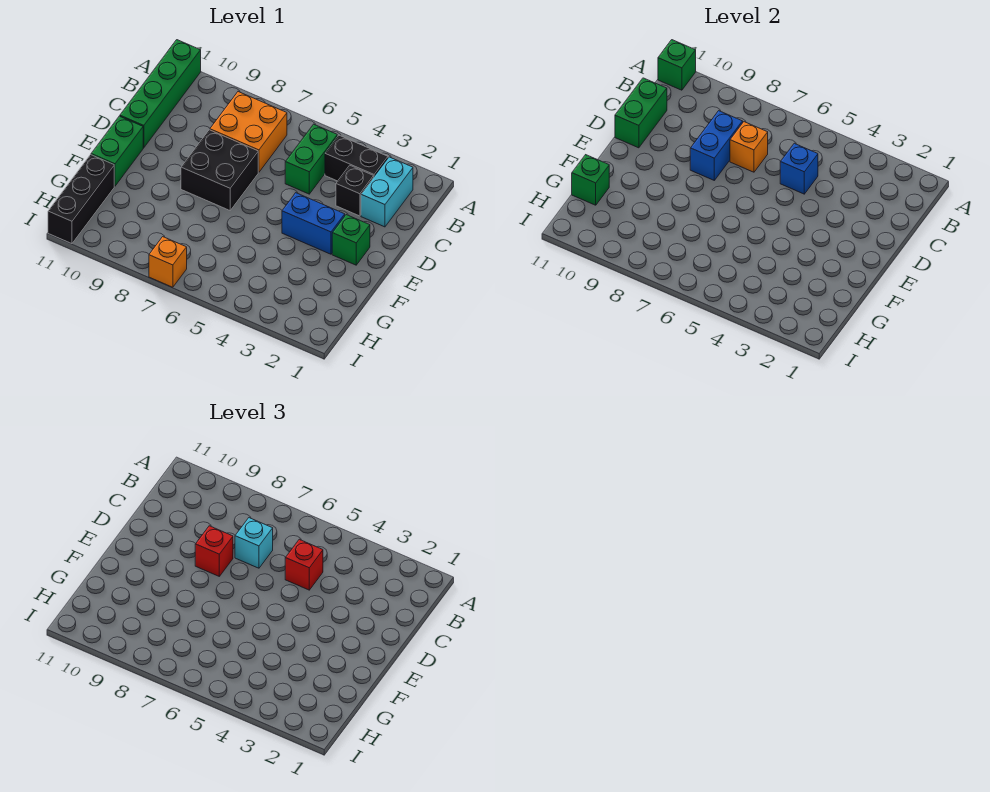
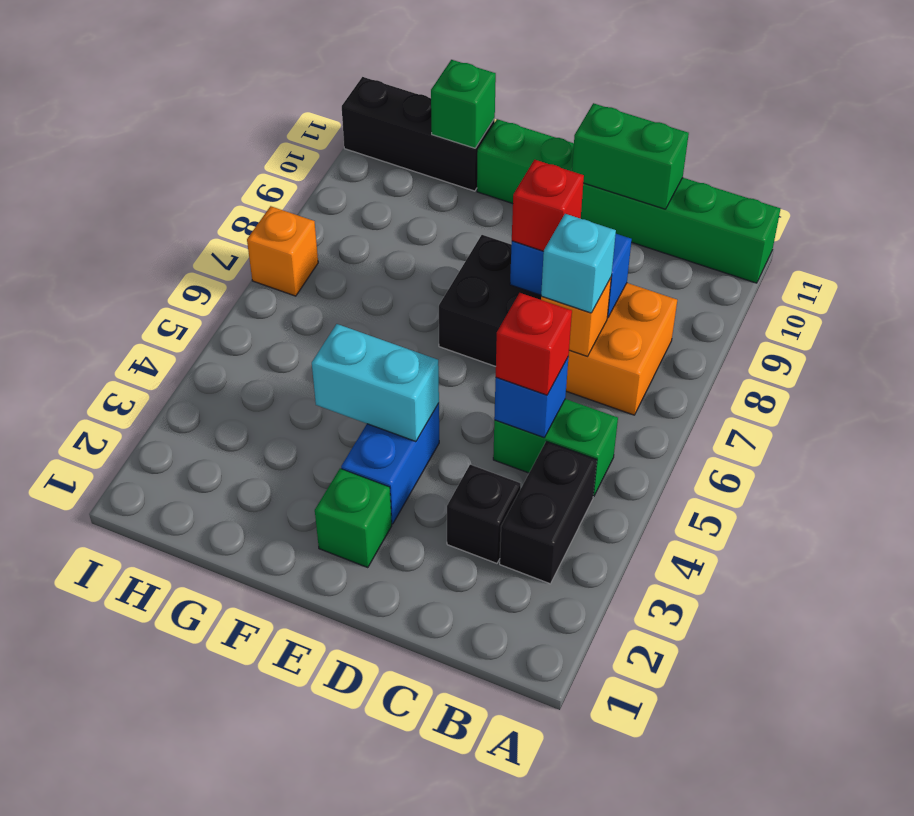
green brick A11 level 2 -> none
cyan brick B2:C2 level 1 -> cyan brick E4:F4 level 2

